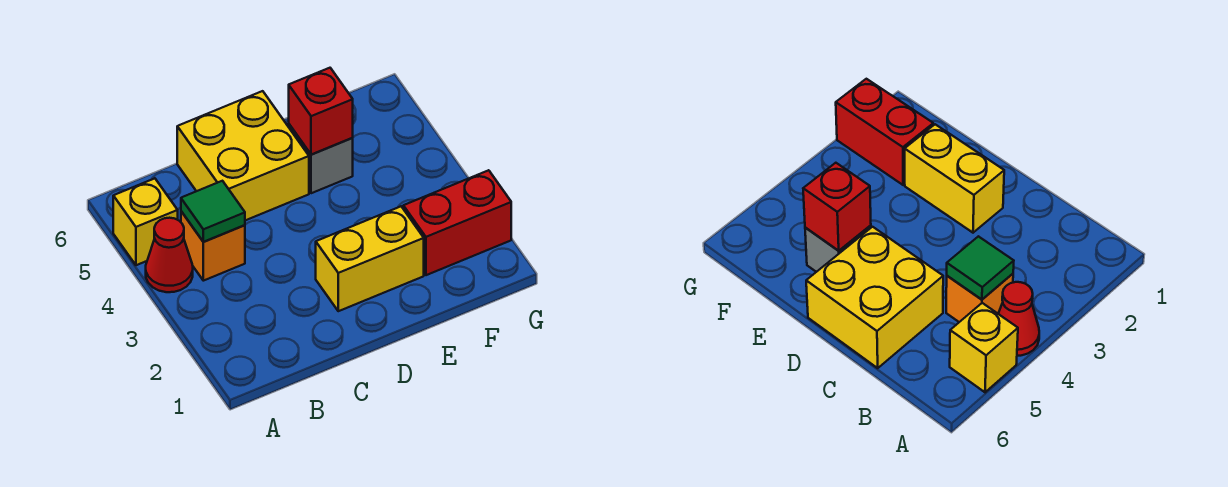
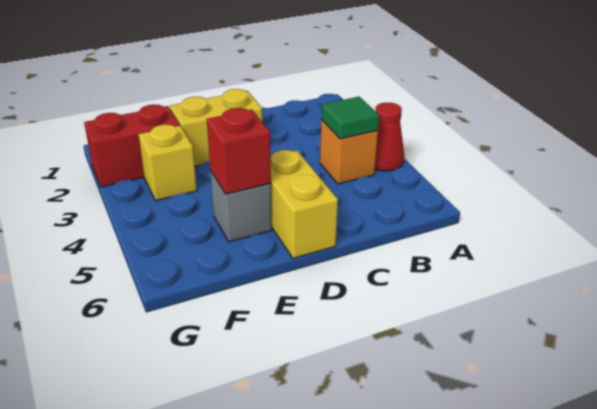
yellow brick A5 level 1 -> yellow brick F3 level 1
yellow brick C5:D6 level 1 -> yellow brick D5:D6 level 1

